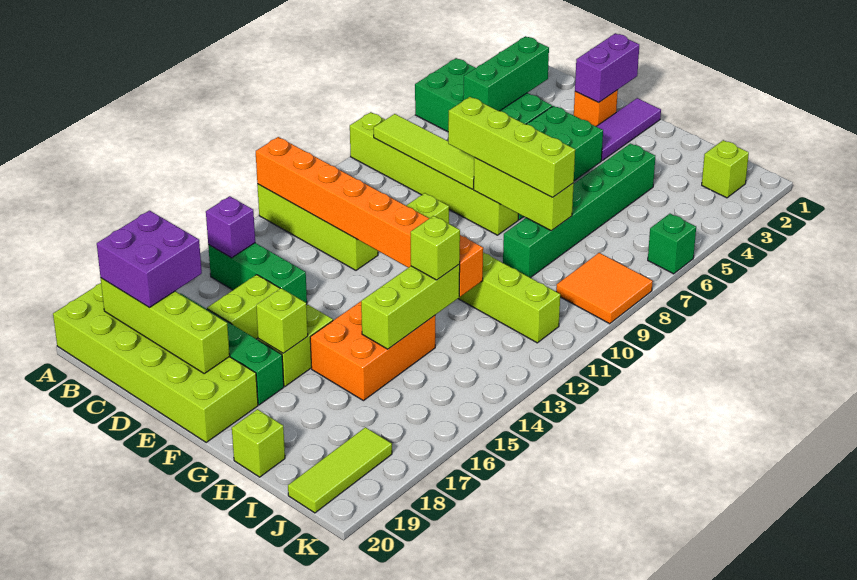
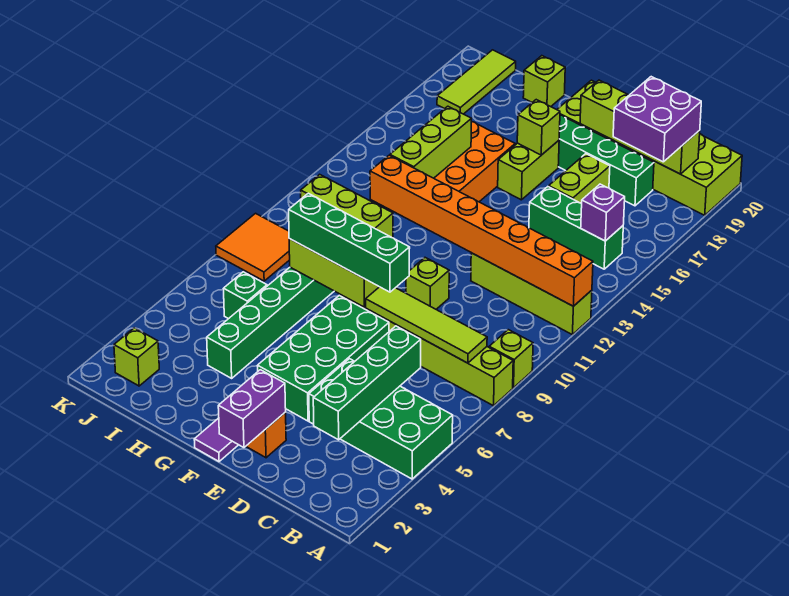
green brick C3:C5 level 2 -> green brick C3:C6 level 2
lime brick E8:H8 level 3 -> green brick E8:H8 level 3
lime brick H13 level 3 -> lime brick A9 level 1
green brick K6 level 1 -> green brick I6 level 1

